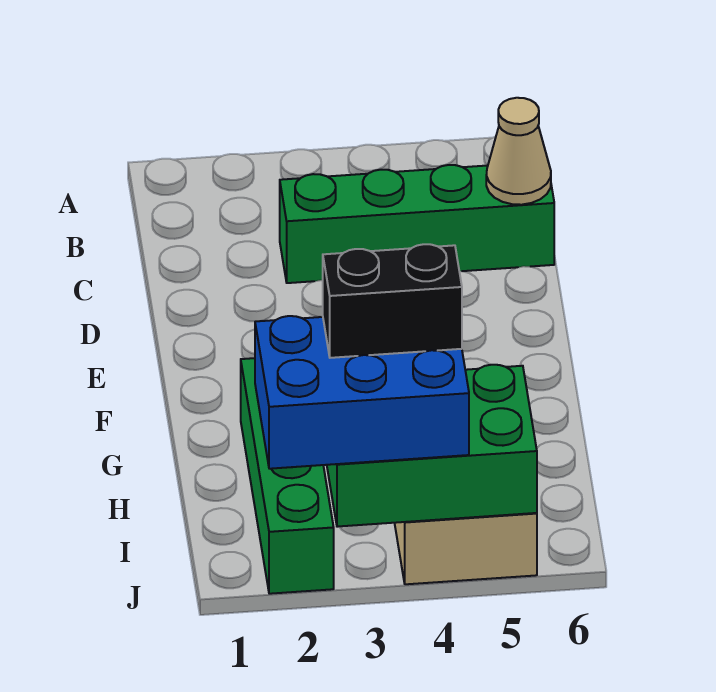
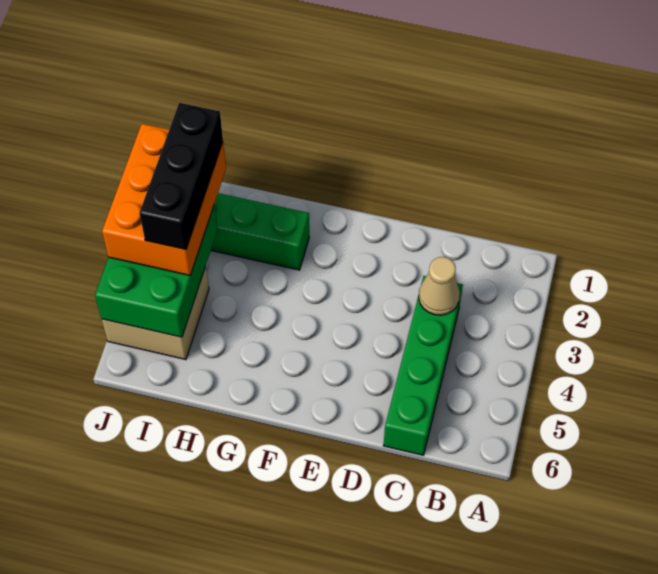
tan cone C6 level 2 -> tan cone C3 level 2
blue brick I2:J4 level 3 -> orange brick I2:J4 level 3
black brick I3:I4 level 4 -> black brick I2:I4 level 4

